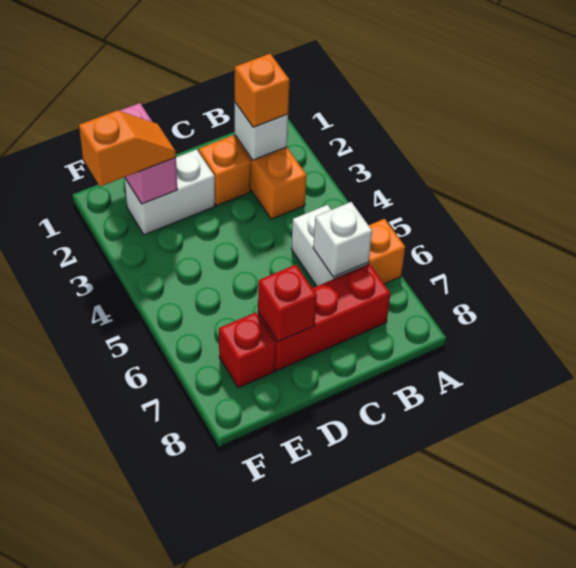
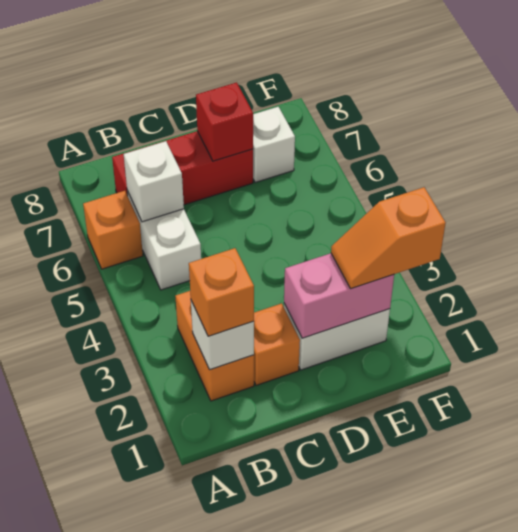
pink brick E1:E2 level 2 -> pink brick D2:E2 level 2
red brick E7 level 1 -> white brick E7 level 1

